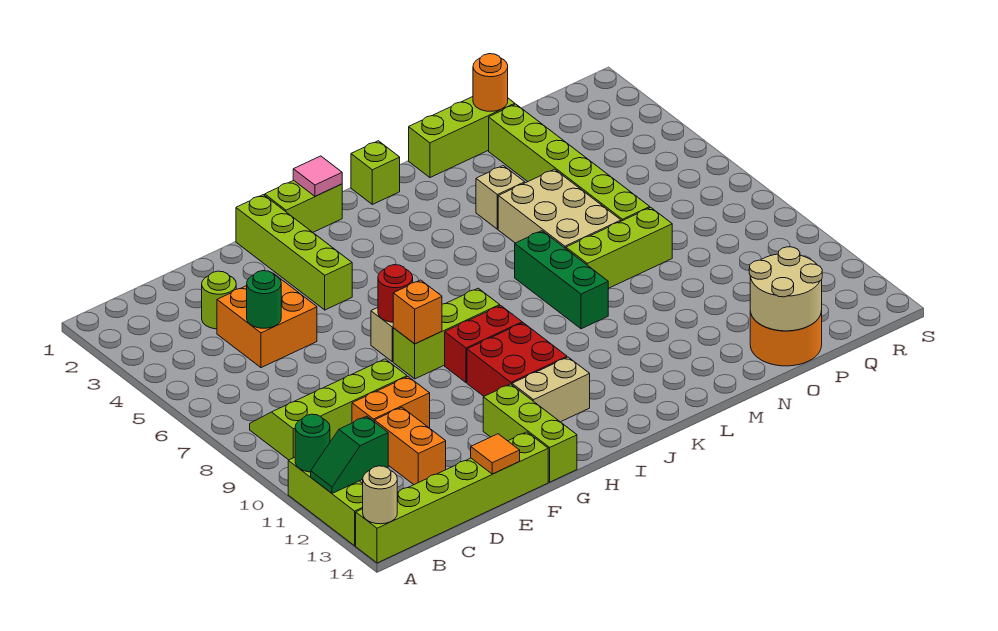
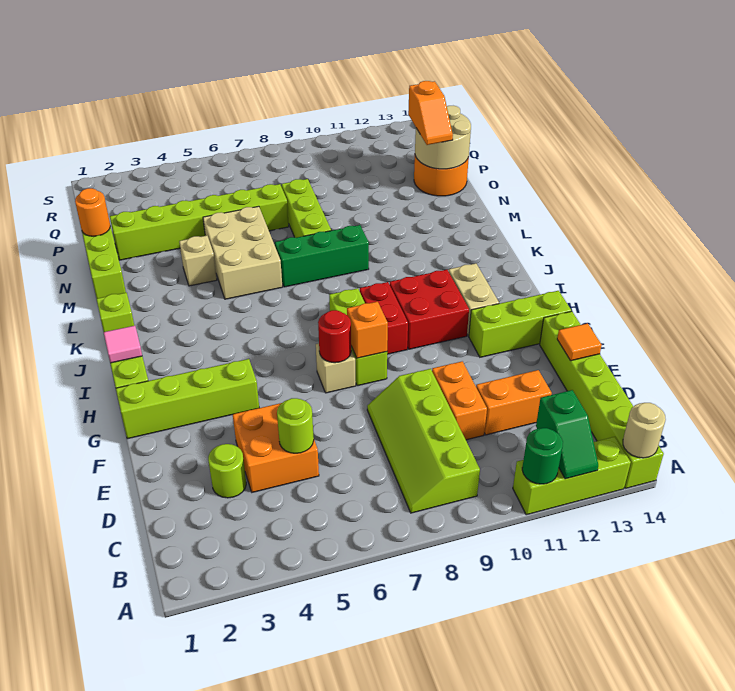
green round brick D5 level 2 -> lime round brick D5 level 2
tan brick M5:N7 level 1 -> tan brick L5:N6 level 1
none -> orange slope O13:P13 level 3 top P

